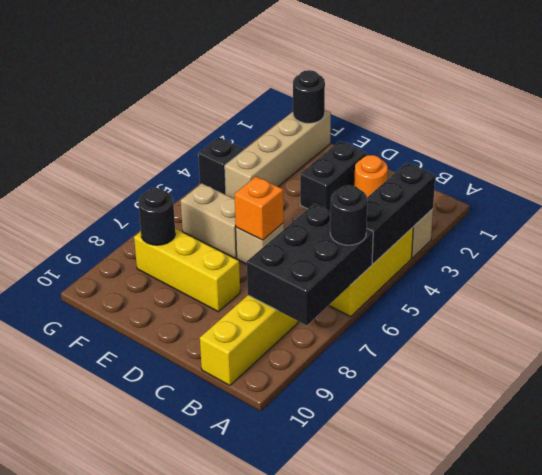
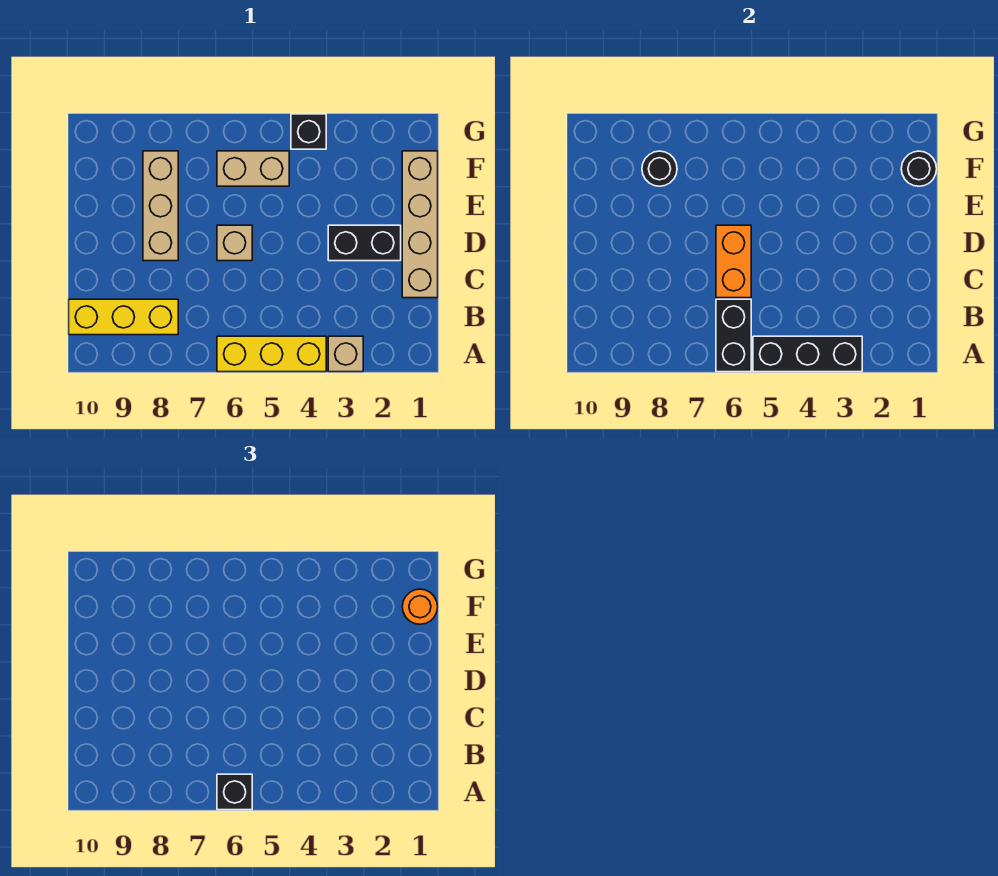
black brick A6:B8 level 2 -> black brick A6:B6 level 2
black round brick A6 level 3 -> black brick A6 level 3
orange round brick C2 level 1 -> orange round brick F1 level 3
orange brick D6 level 2 -> orange brick C6:D6 level 2
yellow brick D8:F8 level 1 -> tan brick D8:F8 level 1
tan brick E6:F6 level 1 -> tan brick F5:F6 level 1
tan brick F1:F4 level 1 -> tan brick C1:F1 level 1

